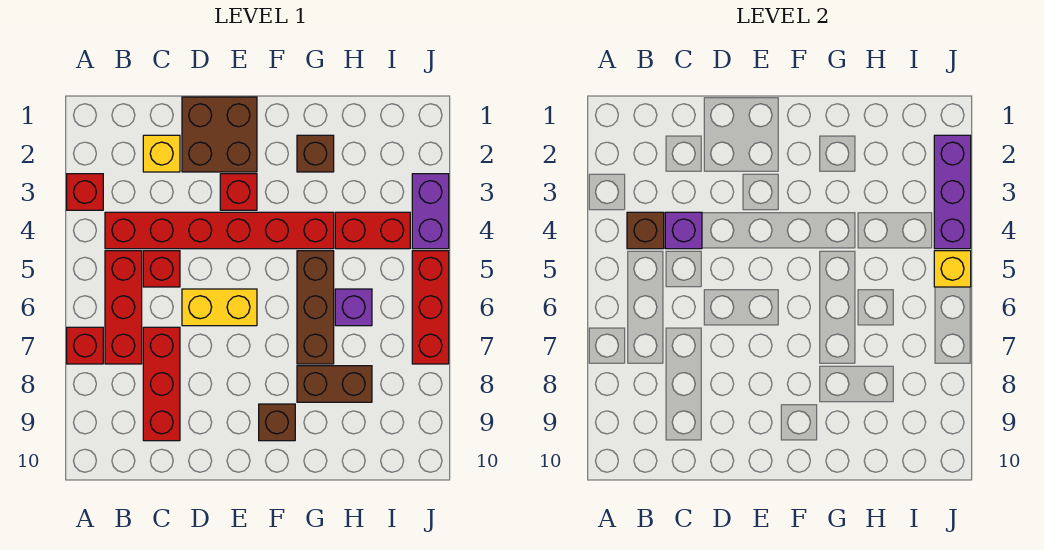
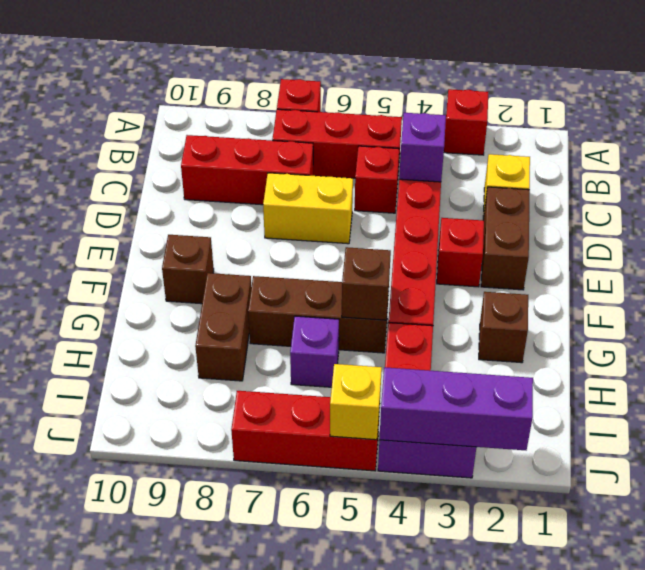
brown brick B4 level 2 -> brown brick G5 level 2
brown brick D1:E2 level 1 -> brown brick D2:E2 level 1
yellow brick D6:E6 level 1 -> yellow brick D6:D7 level 1

